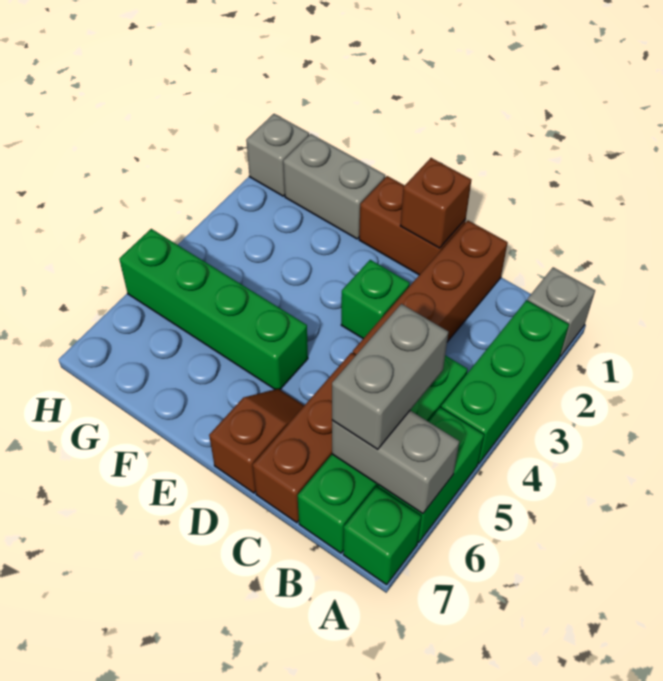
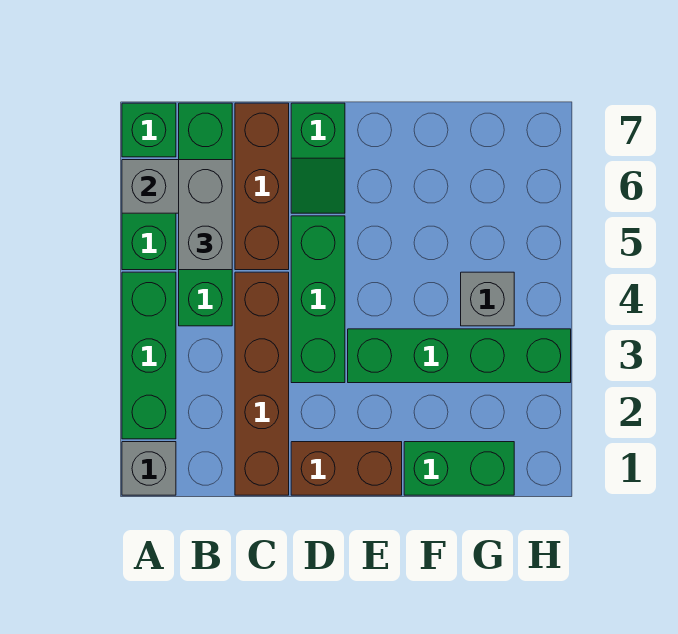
brown brick D1 level 2 -> none
green brick D3 level 1 -> green brick D3:D5 level 1
brown slope D6:D7 level 1 top 7 -> green slope D6:D7 level 1 top 7
green brick E5:H5 level 1 -> green brick E3:H3 level 1
grey brick F1:G1 level 1 -> green brick F1:G1 level 1
grey brick H1 level 1 -> grey brick G4 level 1

